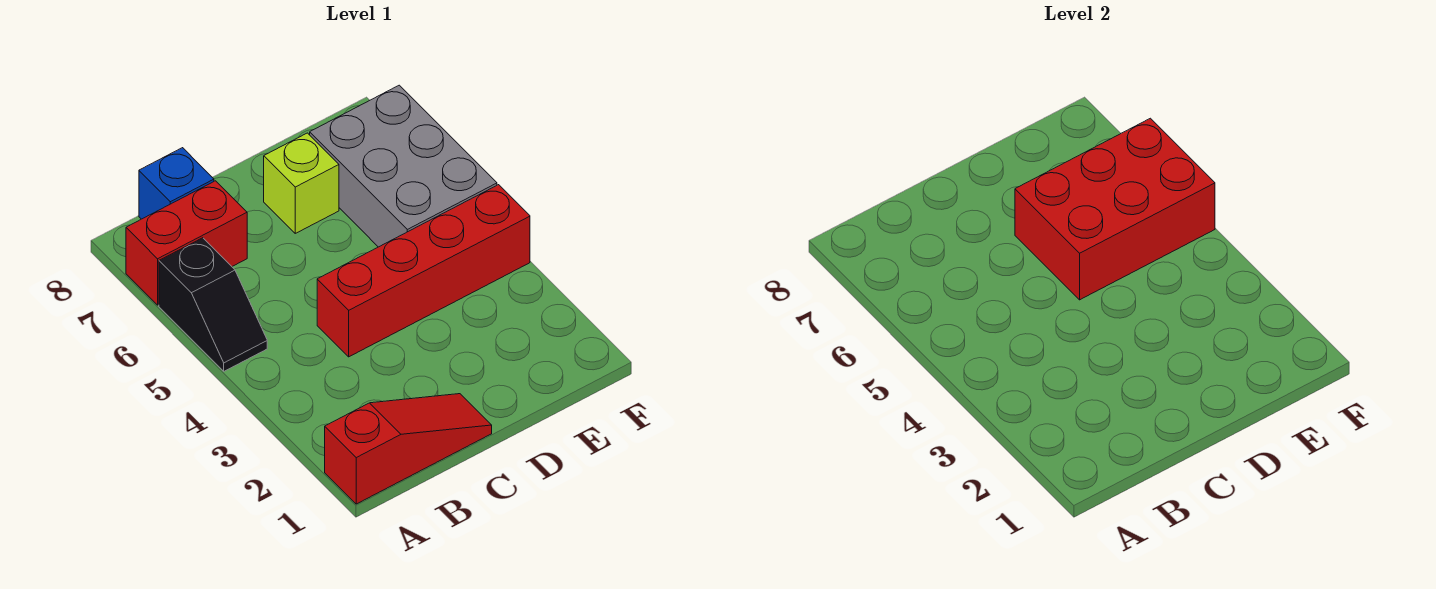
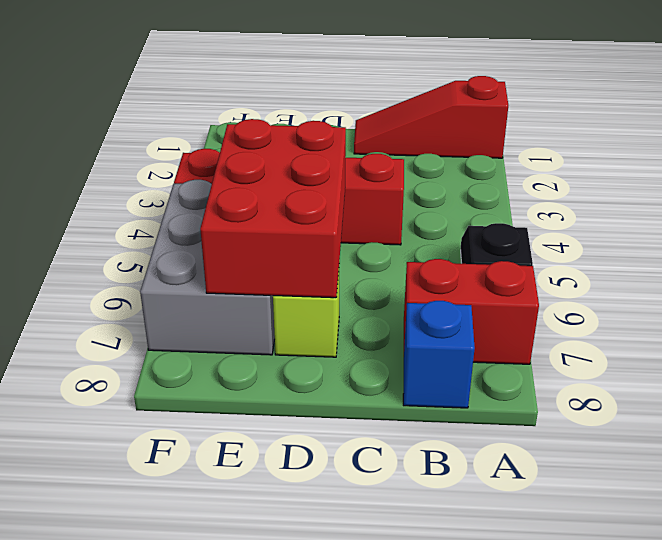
red brick D5:F6 level 2 -> red brick D5:E7 level 2

